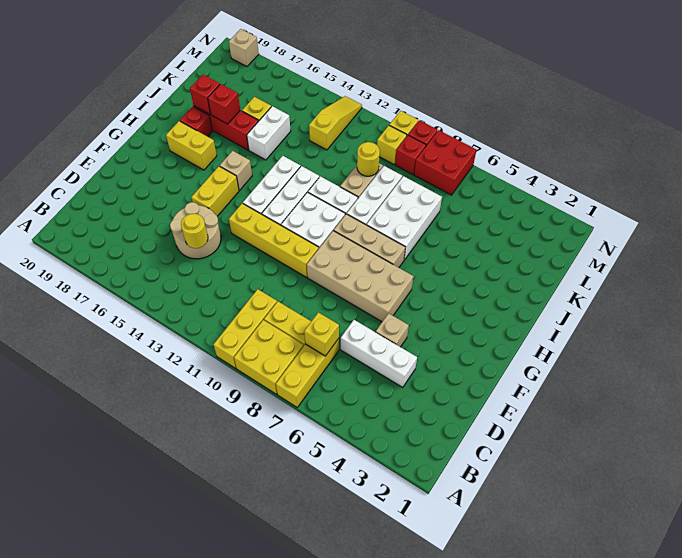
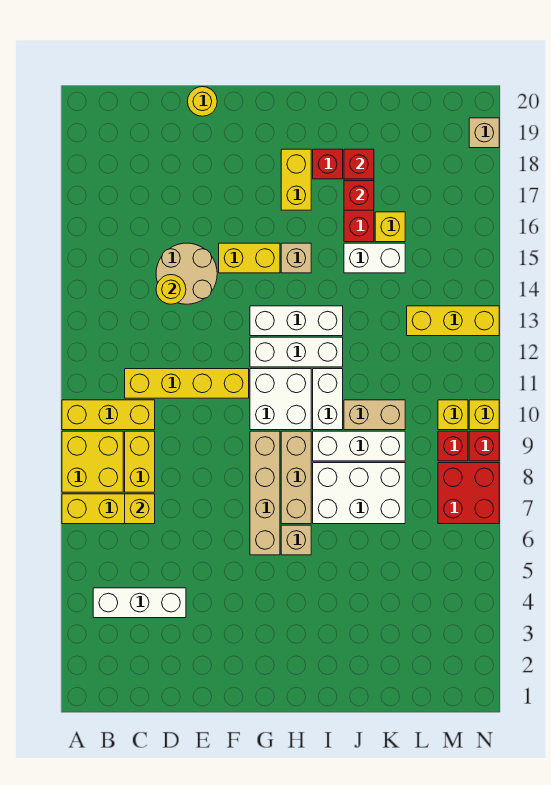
white brick D4:D6 level 1 -> white brick B4:D4 level 1
tan brick E5 level 1 -> tan brick H6 level 1
tan brick F6:G9 level 1 -> tan brick G6:G9 level 1
yellow brick F10:F13 level 1 -> yellow brick C11:F11 level 1
yellow round brick K10 level 2 -> yellow round brick E20 level 1
yellow slope L13:N13 level 1 top L -> yellow brick L13:N13 level 1

